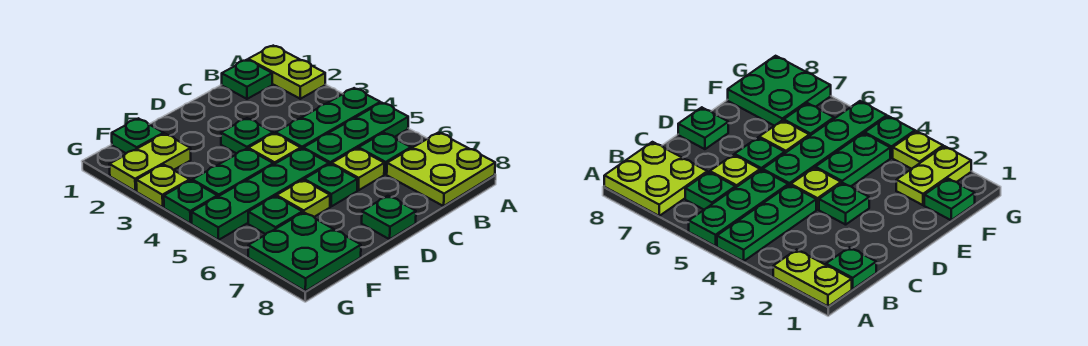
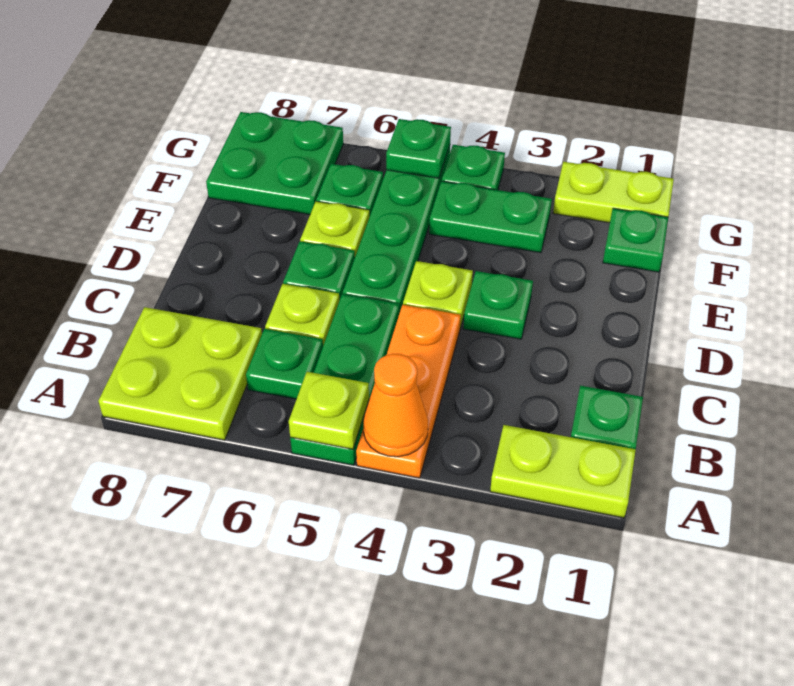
green plate A4:C4 level 1 -> orange plate A4:C4 level 1
none -> orange cone A4 level 2
green plate D8 level 1 -> green plate G5 level 2
green plate E4:F4 level 1 -> green plate F3:F4 level 1
lime plate F2:G2 level 1 -> lime plate G1:G2 level 1
lime plate G3 level 1 -> lime plate A5 level 2

